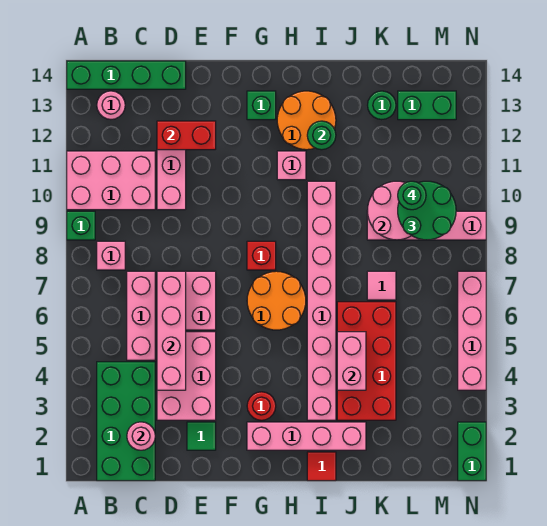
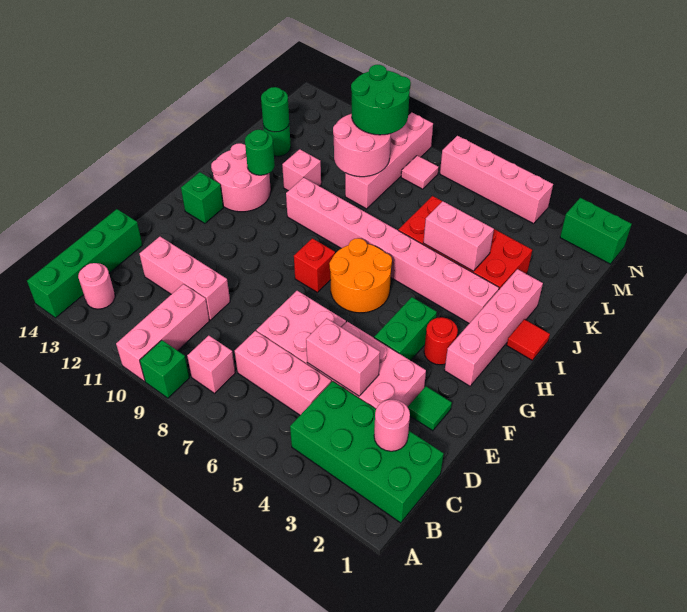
pink brick A10:C11 level 1 -> pink brick A10:C10 level 1
pink brick D4:D7 level 2 -> pink brick D4:D5 level 2
red brick D12:E12 level 2 -> none
pink brick H11 level 1 -> pink brick J11 level 1
orange round brick H12:I13 level 1 -> pink round brick H12:I13 level 1
pink tile K7 level 1 -> pink tile M8 level 1
green round brick L10 level 4 -> green round brick K13 level 2
green brick L13:M13 level 1 -> green brick F4:G4 level 1

